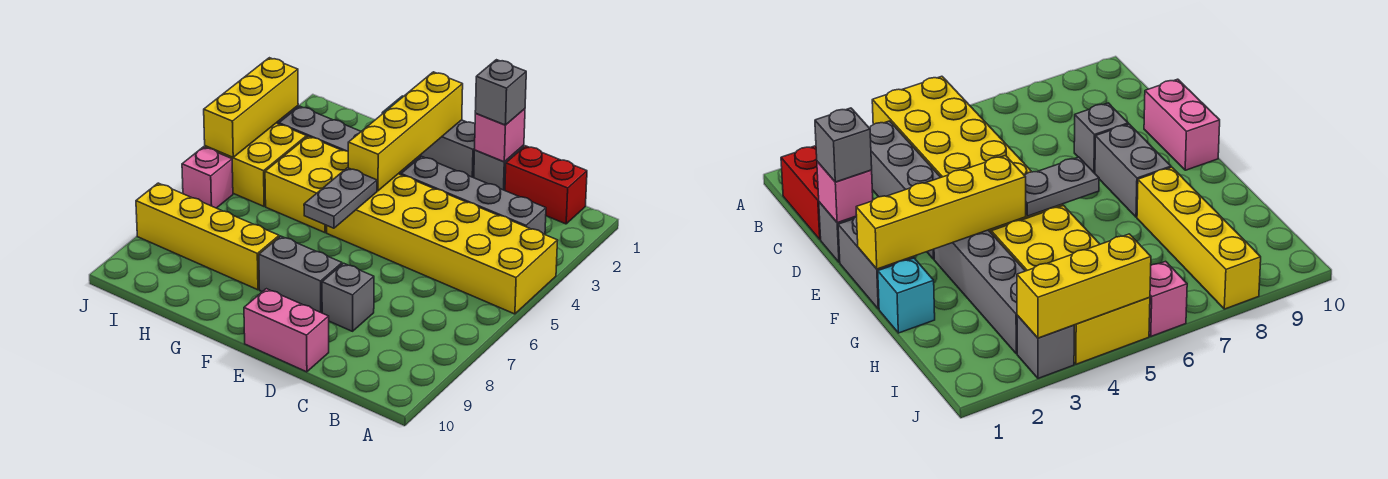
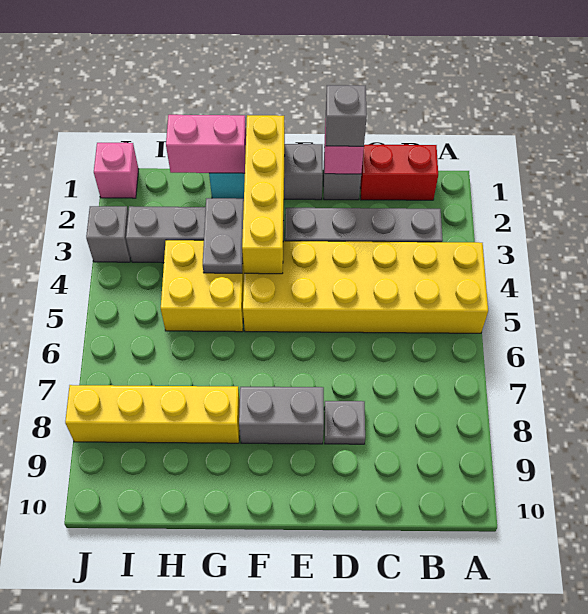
grey brick D8 level 1 -> grey plate D8 level 1
pink brick D10:E10 level 1 -> pink brick G1:H1 level 2
grey plate F5:F6 level 2 -> grey plate G3:G4 level 2
yellow brick I4:J5 level 1 -> none
yellow brick J3:J5 level 2 -> none
pink brick J6 level 1 -> pink brick J1 level 1

